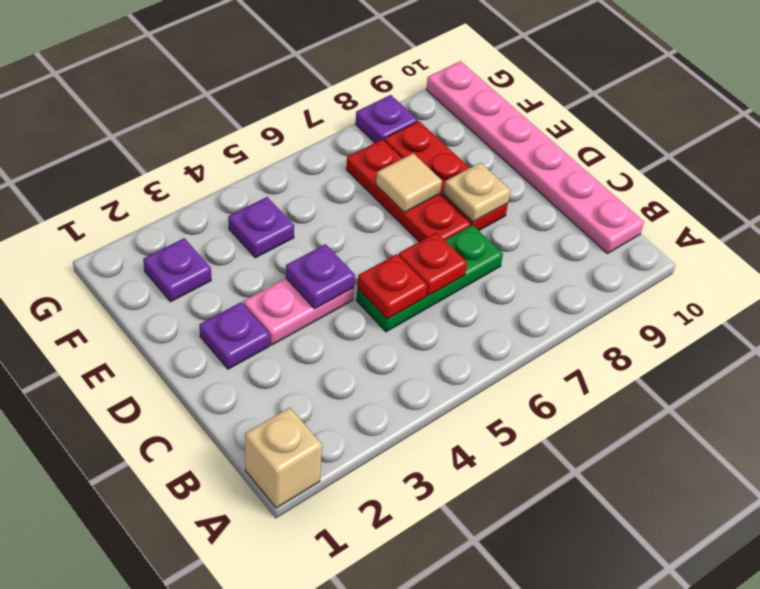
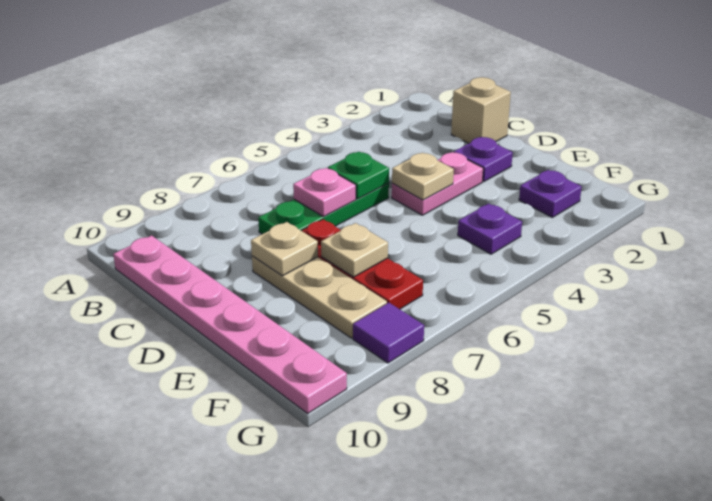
tan brick A1 level 1 -> tan brick C1 level 1
red plate C5 level 2 -> green plate C5 level 2
red plate C6 level 2 -> pink plate C6 level 2
purple plate D4 level 2 -> tan plate D4 level 2
red plate D8:F8 level 1 -> tan plate D8:F8 level 1
tan tile E7 level 2 -> tan plate E7 level 2
purple plate G8 level 1 -> purple tile G8 level 1

